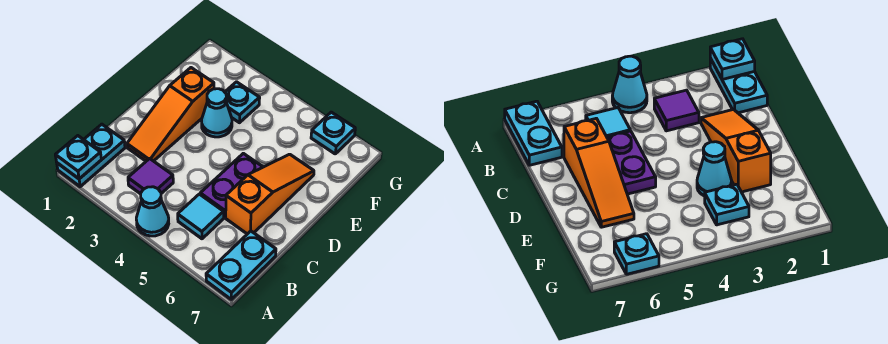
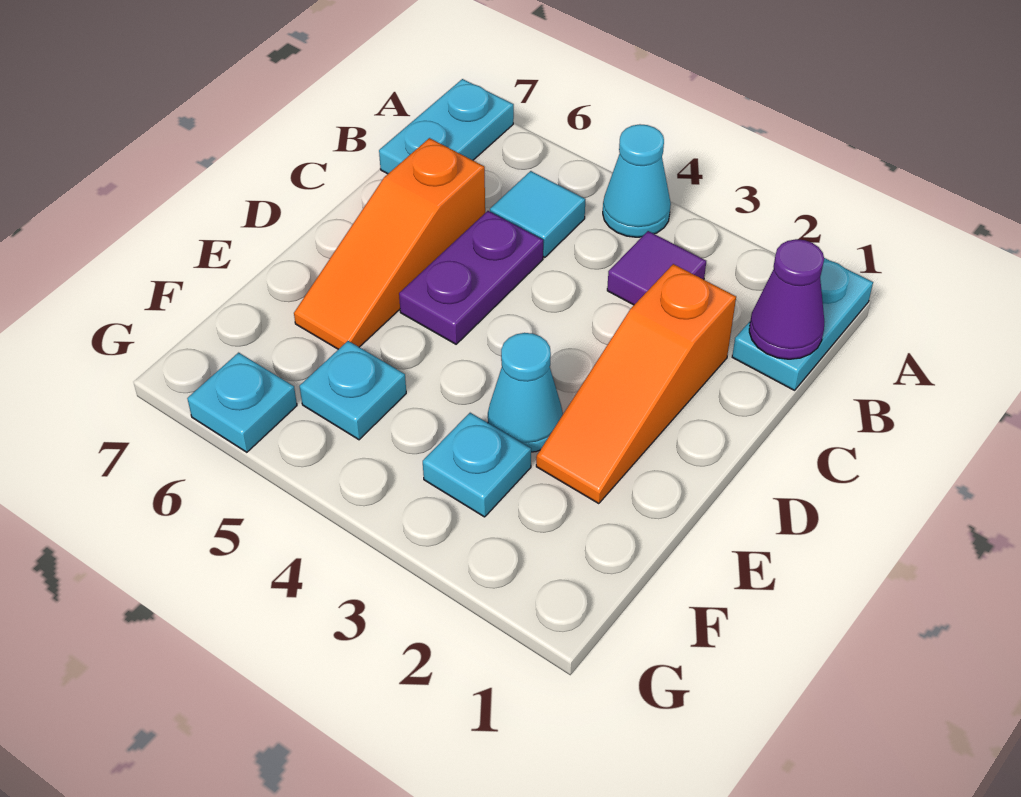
cyan plate A1 level 2 -> cyan plate F5 level 1
none -> purple cone B1 level 2
orange slope C2:E2 level 1 top E -> orange slope C2:E2 level 1 top C

